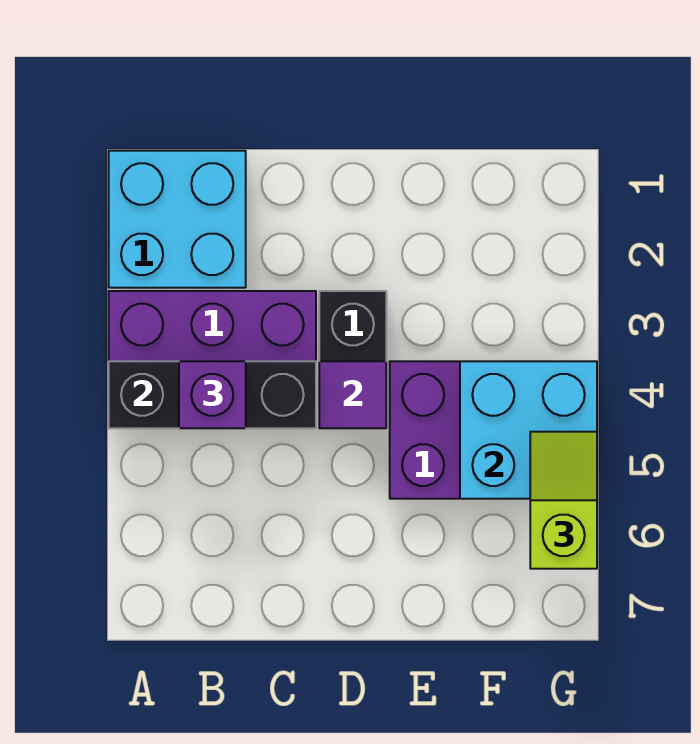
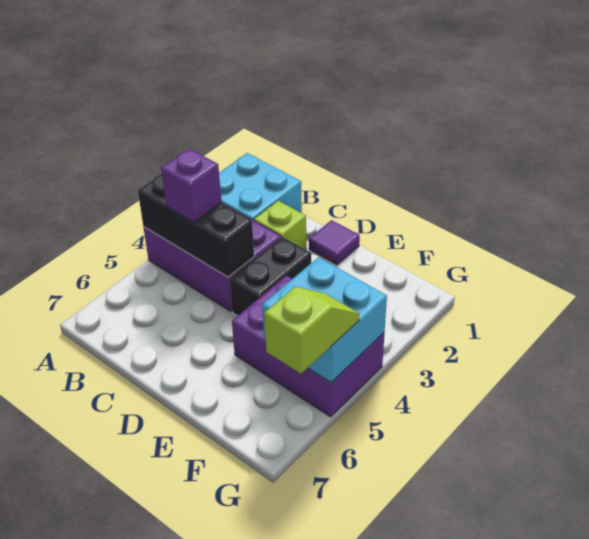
none -> lime brick C2 level 1
purple tile D4 level 2 -> purple tile D1 level 1

